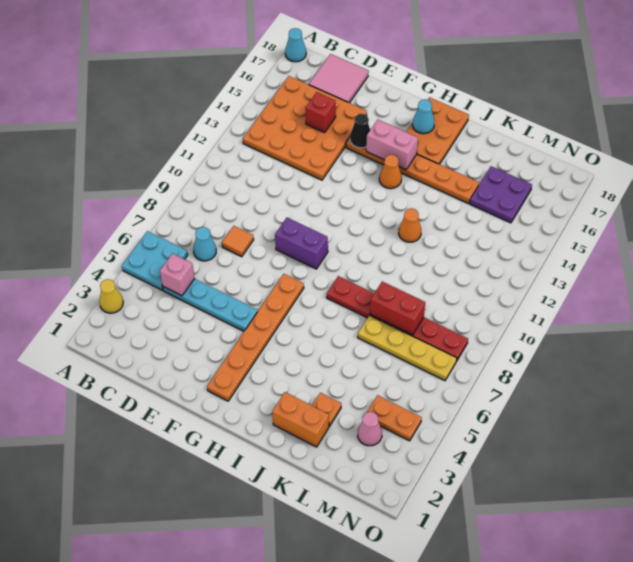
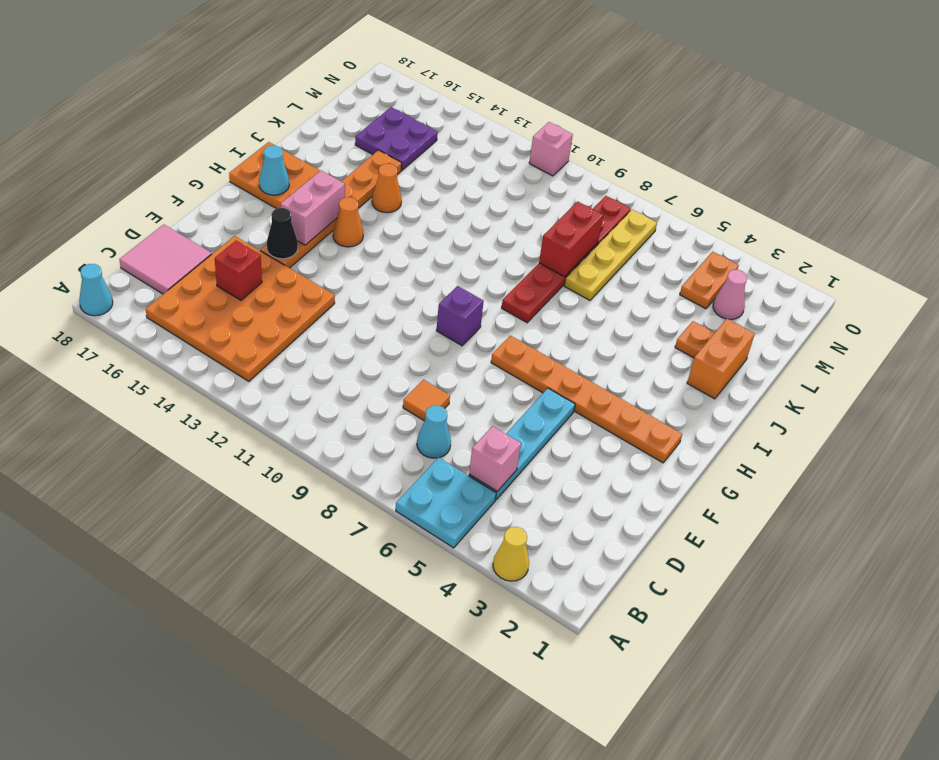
purple brick F9:G9 level 1 -> purple brick G9 level 1
orange cone J12 level 1 -> orange cone J14 level 1
none -> pink brick O11 level 1

